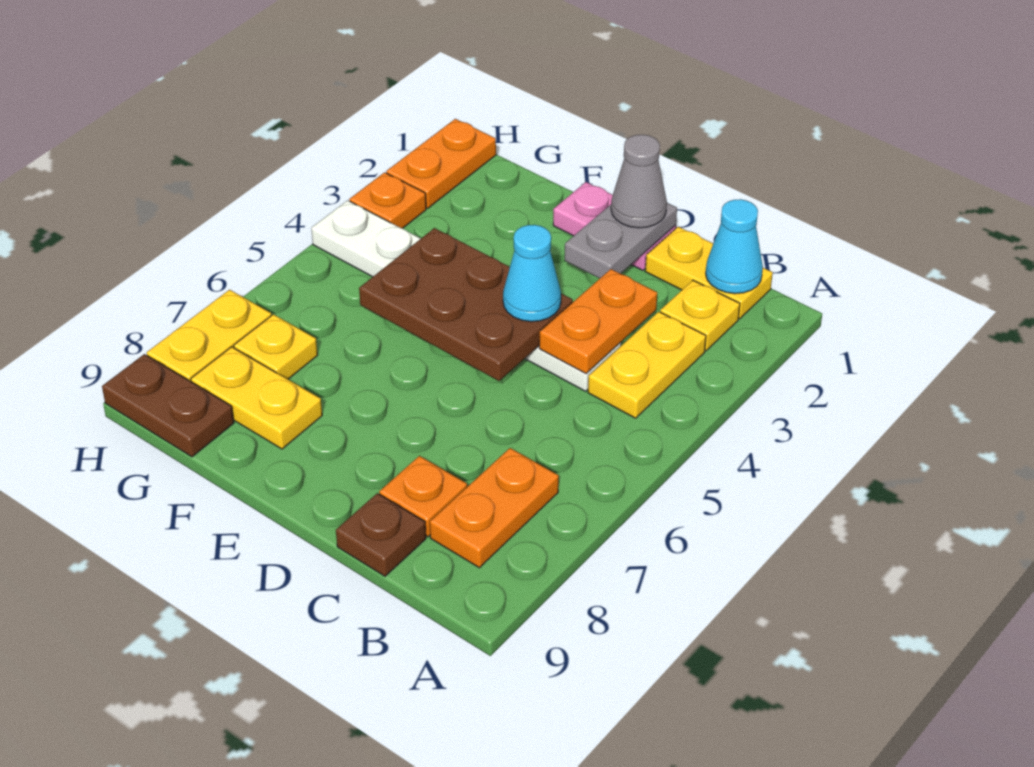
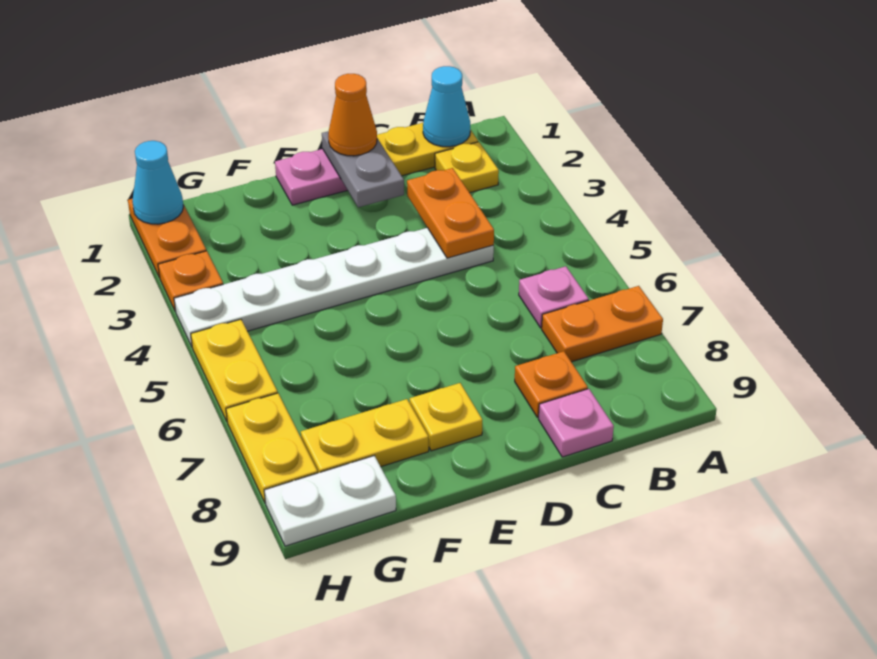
yellow plate B3:B4 level 1 -> yellow plate H5:H6 level 1
none -> pink plate B6 level 1
orange plate B7:B8 level 1 -> orange plate A7:B7 level 1
brown plate C9 level 1 -> pink plate C9 level 1
grey cone D1 level 3 -> orange cone D1 level 3
brown plate D4:F5 level 2 -> none
cyan cone D4 level 3 -> cyan cone H1 level 2
yellow plate G7 level 1 -> yellow plate E8 level 1
brown plate G9:H9 level 1 -> white plate G9:H9 level 1

